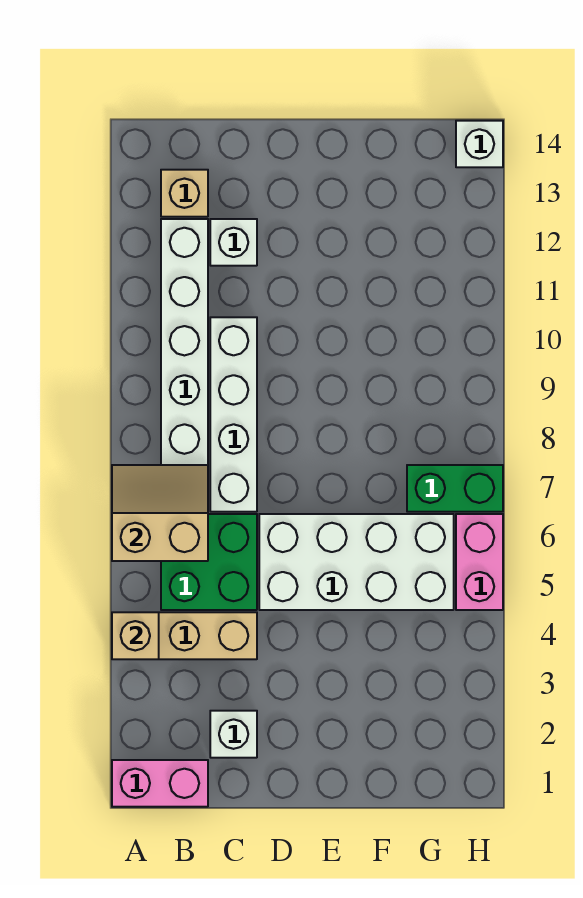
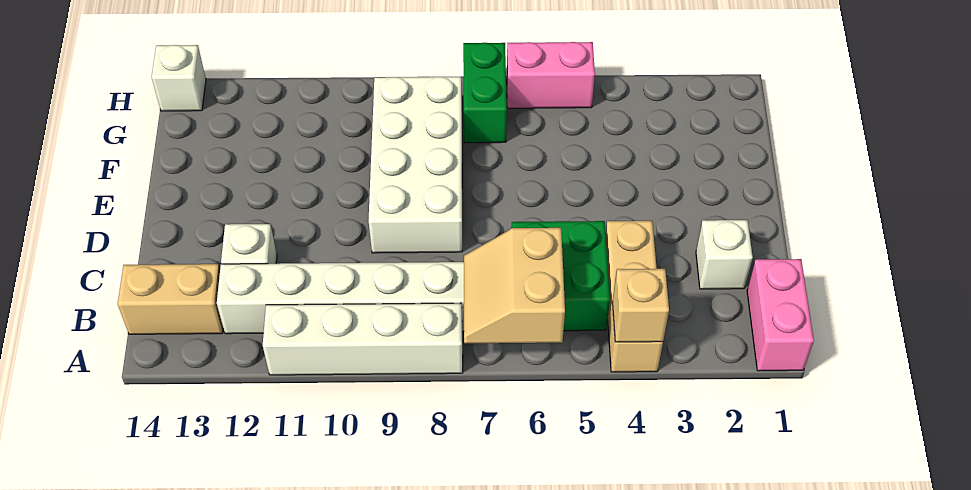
tan brick B13 level 1 -> tan brick B13:B14 level 1
white brick C7:C10 level 1 -> white brick A8:A11 level 1
white brick D5:G6 level 1 -> white brick D8:G9 level 1

